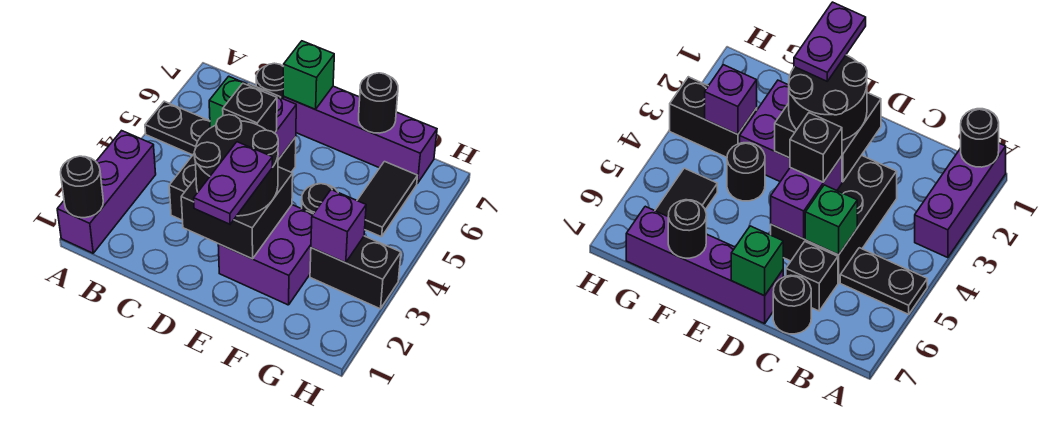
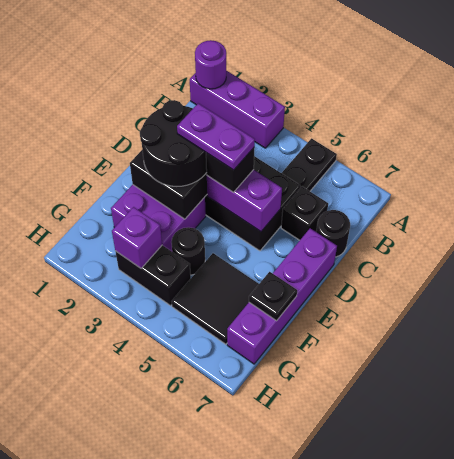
black round brick A1 level 2 -> purple round brick A1 level 2
green brick C5 level 2 -> none
green brick D7 level 2 -> none
purple plate E1:E2 level 4 -> purple plate D3:D4 level 4
black round brick F7 level 2 -> black plate F7 level 2
black brick G3:H3 level 1 -> black brick G3:G4 level 1
black tile G5:G6 level 1 -> black tile F5:G6 level 1

